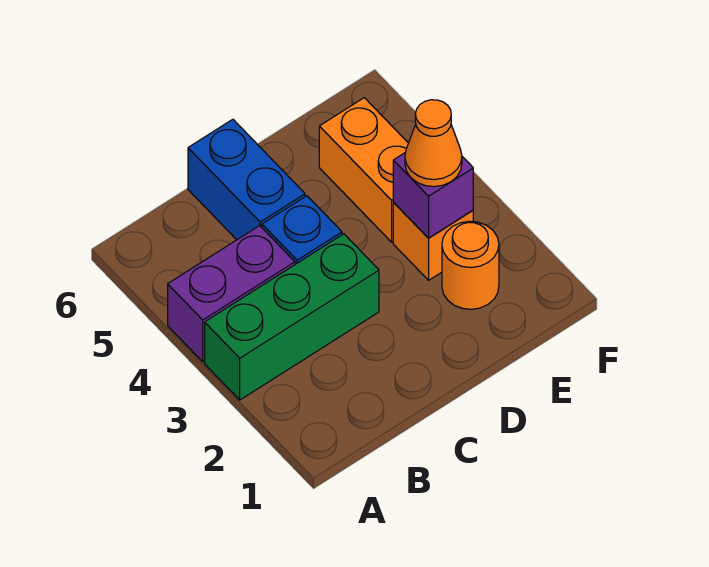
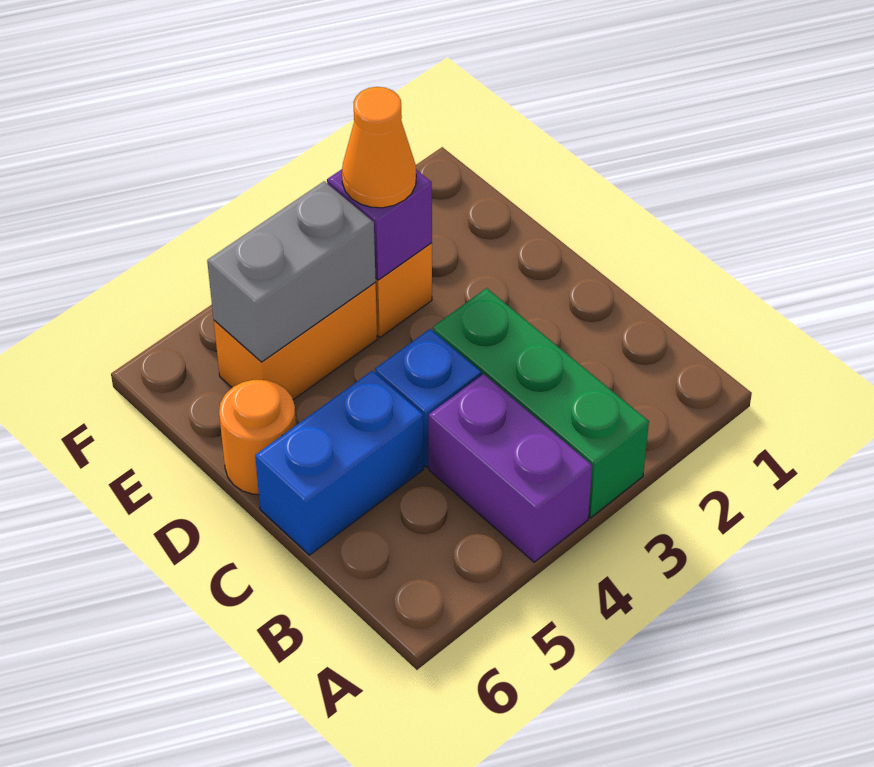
orange round brick E2 level 1 -> orange round brick D6 level 1
none -> grey brick E4:E5 level 2

